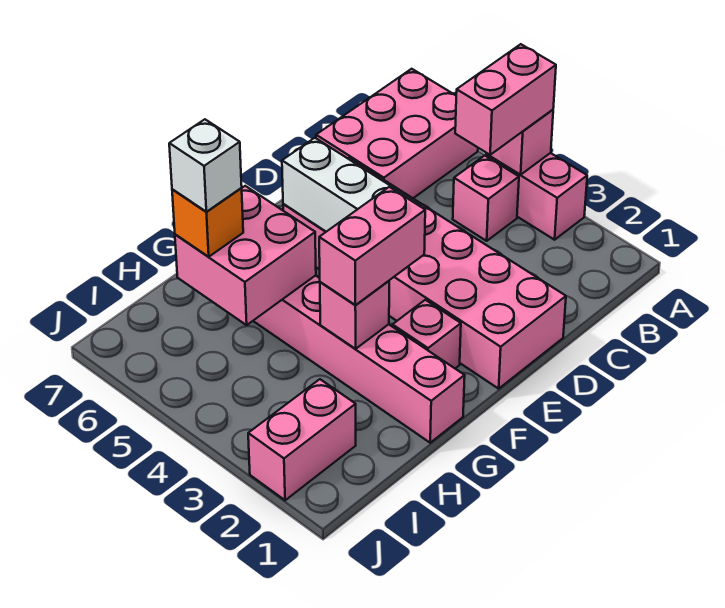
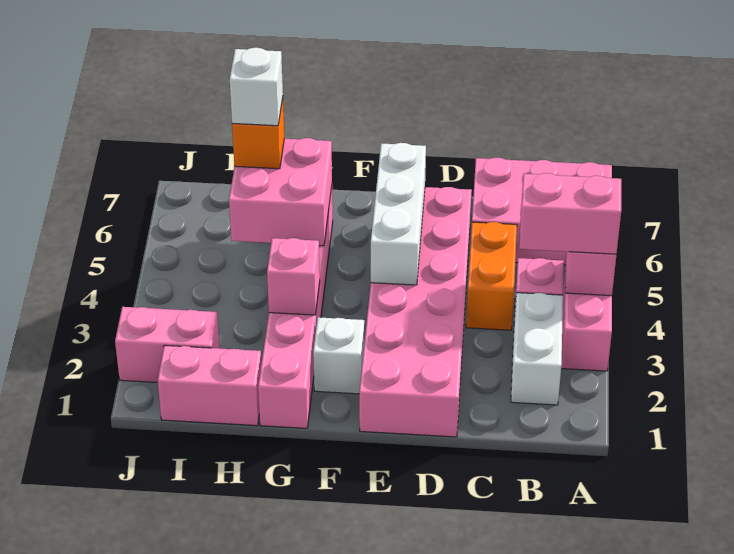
none -> white brick B2:B3 level 1
none -> orange brick C4:C5 level 1
pink brick F2 level 1 -> white brick F2 level 1
pink brick F3:G3 level 3 -> pink brick H1:I1 level 1

